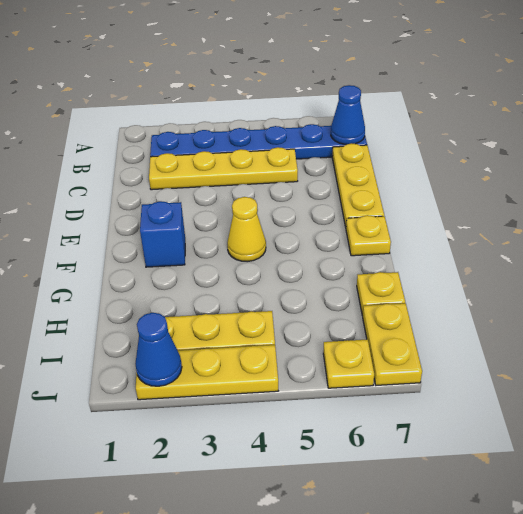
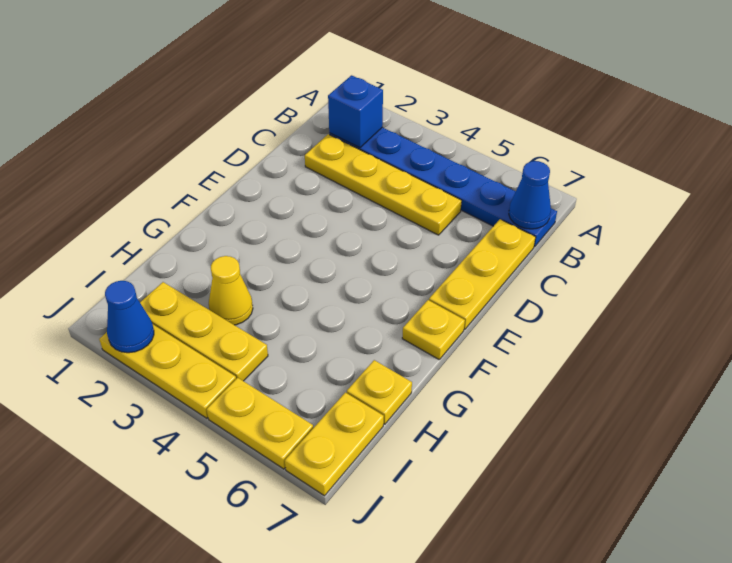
blue brick F2 level 1 -> blue brick B2 level 2
yellow cone F4 level 1 -> yellow cone H3 level 1
yellow plate J6 level 1 -> yellow plate J5:J6 level 1

